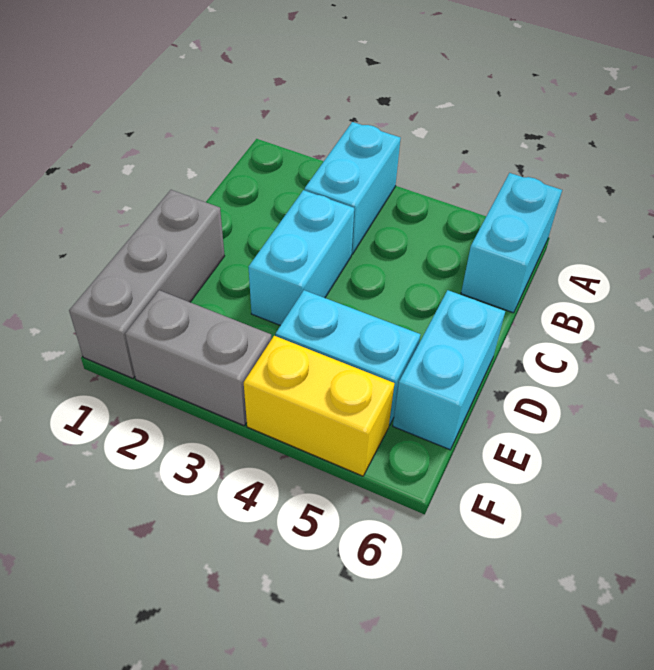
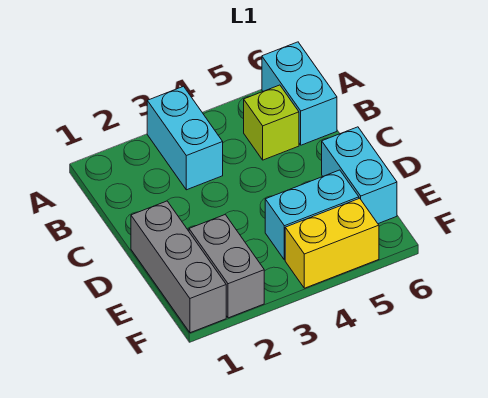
none -> lime brick B5 level 1
cyan brick C3:D3 level 1 -> none
grey brick F2:F3 level 1 -> grey brick E2:F2 level 1

